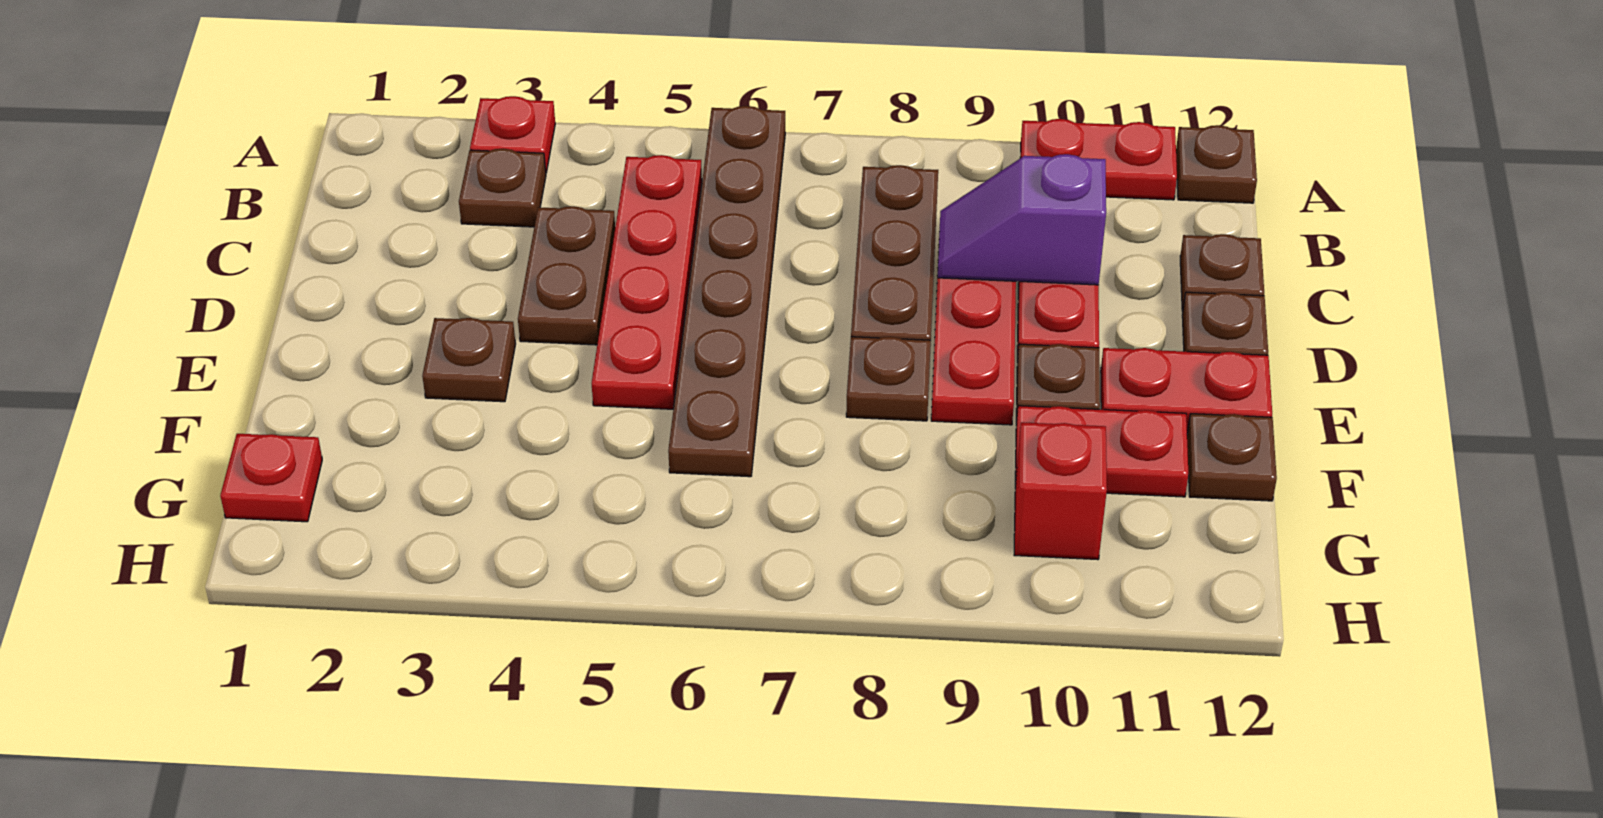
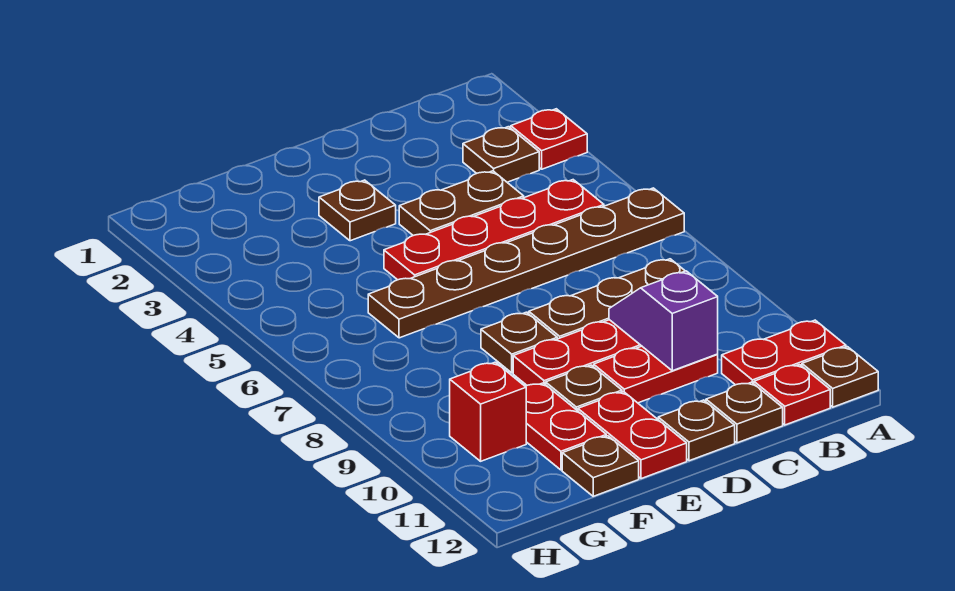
red plate A10:A11 level 1 -> red plate A11:B11 level 1
red plate G1 level 1 -> red plate B12 level 1

